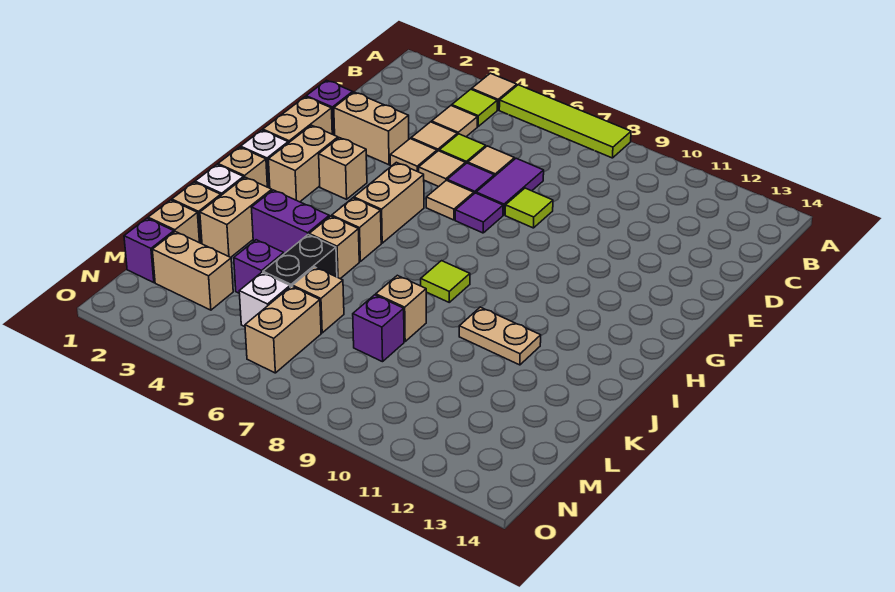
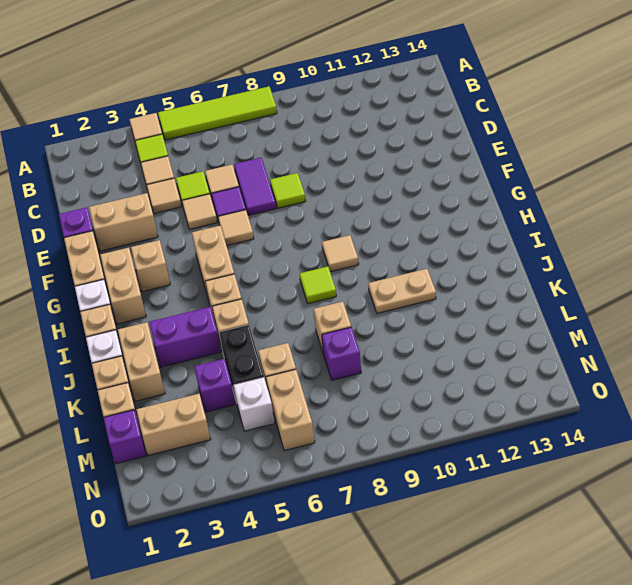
tan tile E4 level 1 -> tan tile H9 level 1
purple tile F7 level 1 -> none

